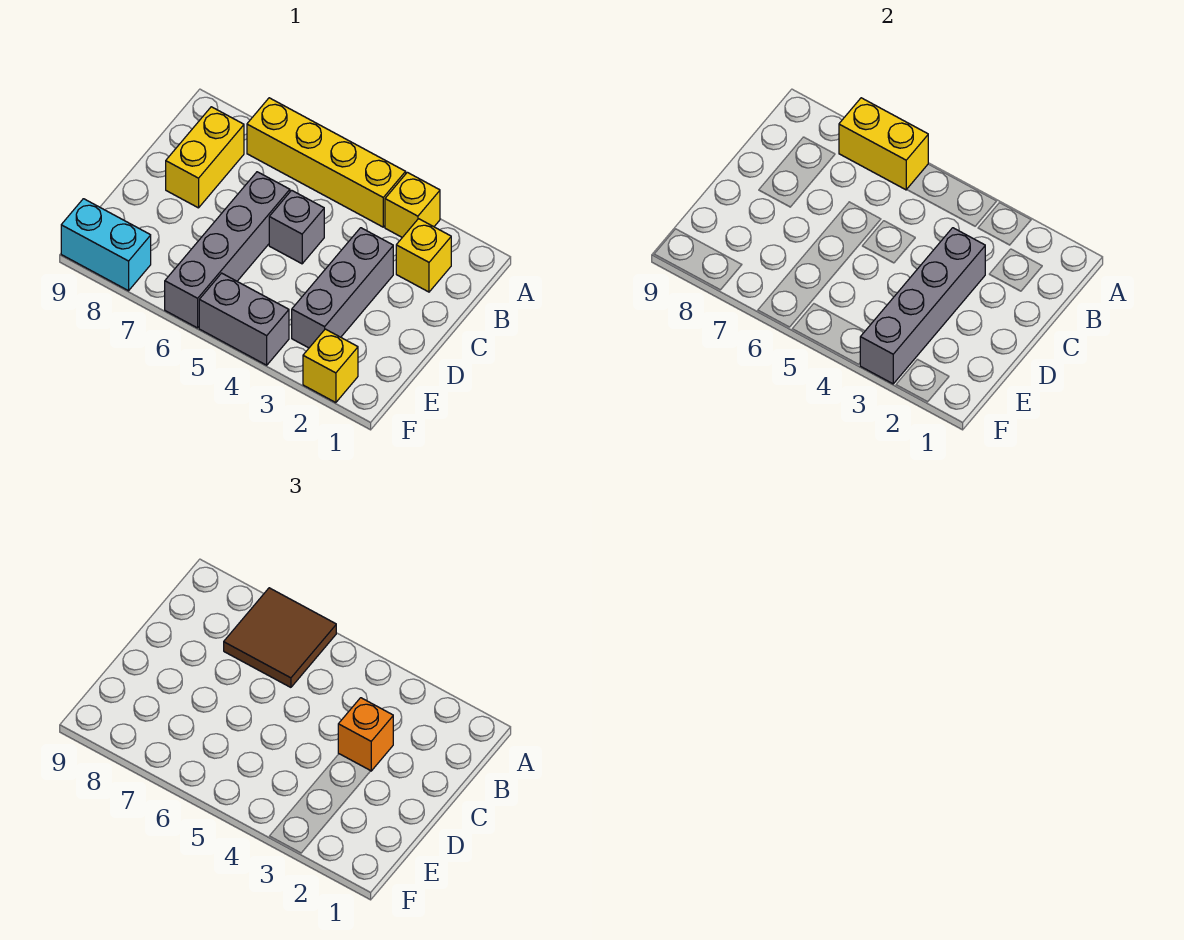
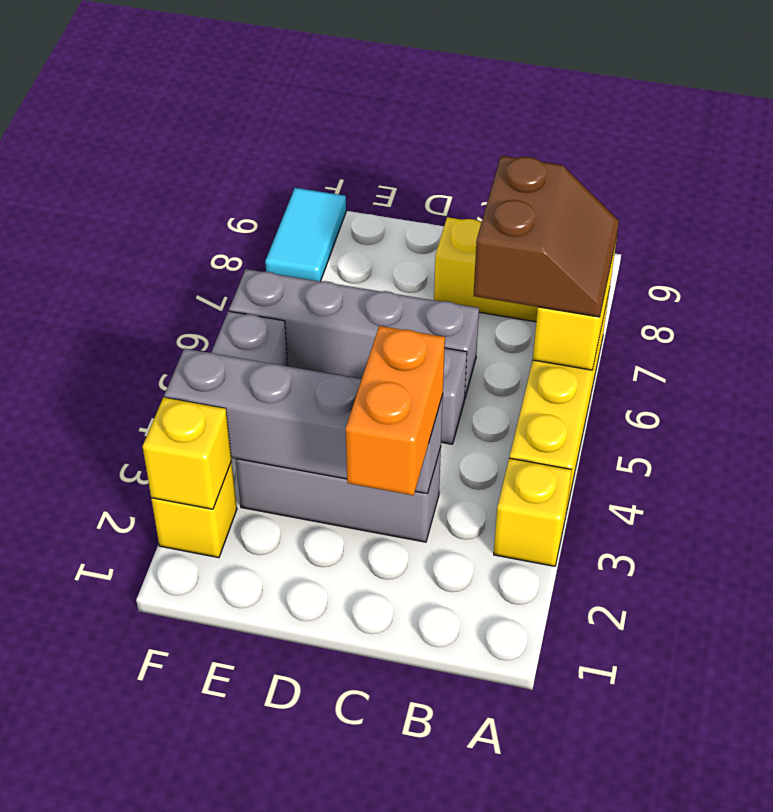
brown tile A6:B7 level 3 -> brown slope A6:B7 level 3 top B
yellow brick B2 level 1 -> yellow brick F2 level 2
orange brick C3 level 3 -> orange brick C2:C3 level 3
cyan brick F8:F9 level 1 -> cyan tile F8:F9 level 1

